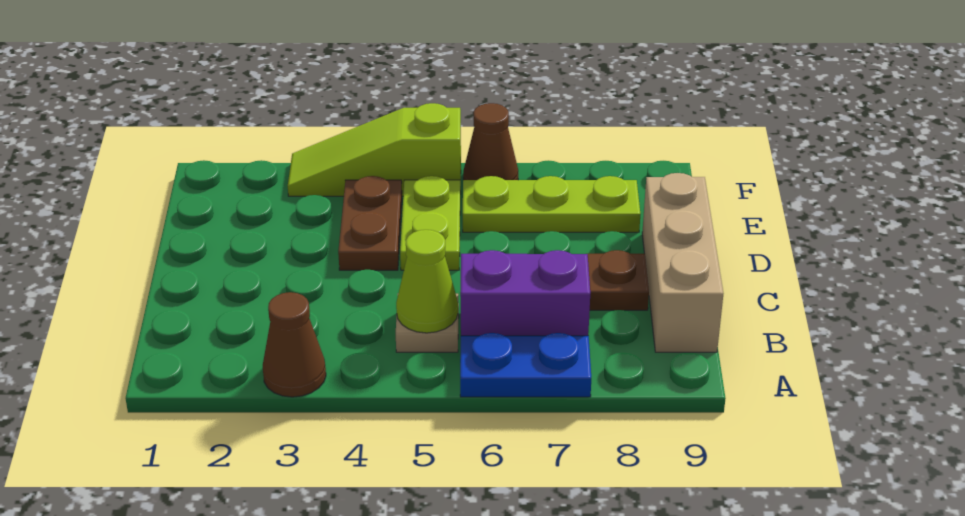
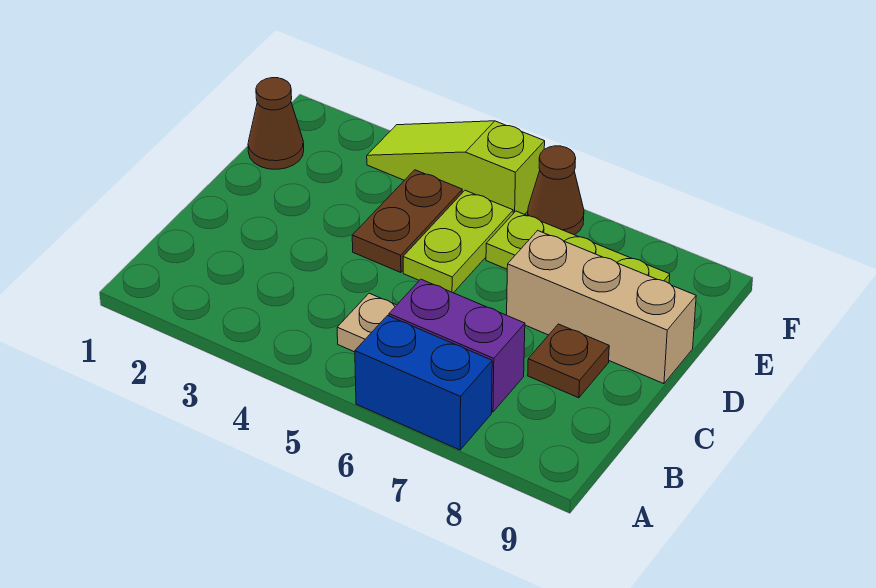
brown cone A3 level 1 -> brown cone E1 level 1
blue plate A6:A7 level 1 -> blue brick A6:A7 level 1
lime cone B5 level 2 -> none
tan brick B9:D9 level 1 -> tan brick D7:D9 level 1

